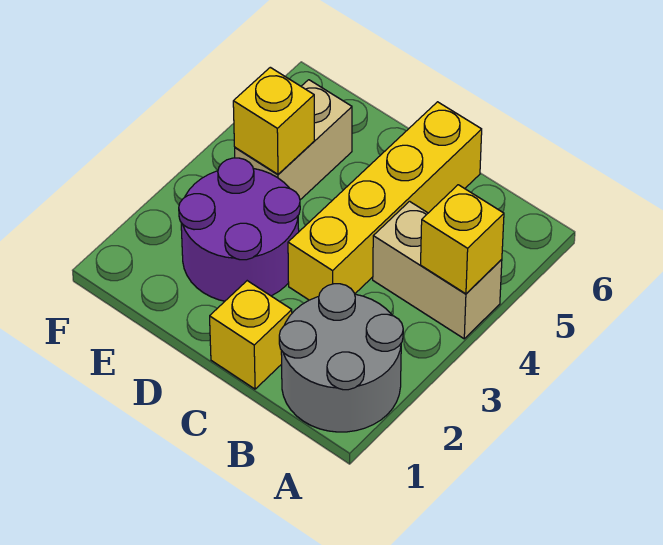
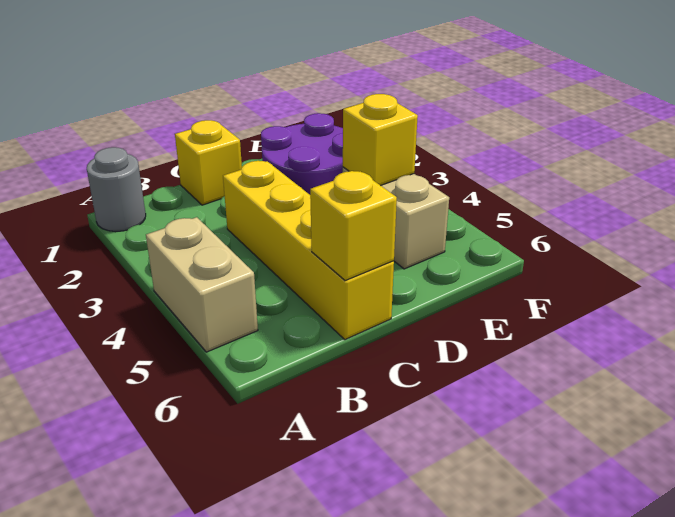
grey round brick A1:B2 level 1 -> grey round brick A1 level 1
tan brick A4:B4 level 1 -> tan brick A4:A5 level 1
yellow brick A4 level 2 -> yellow brick C6 level 2

